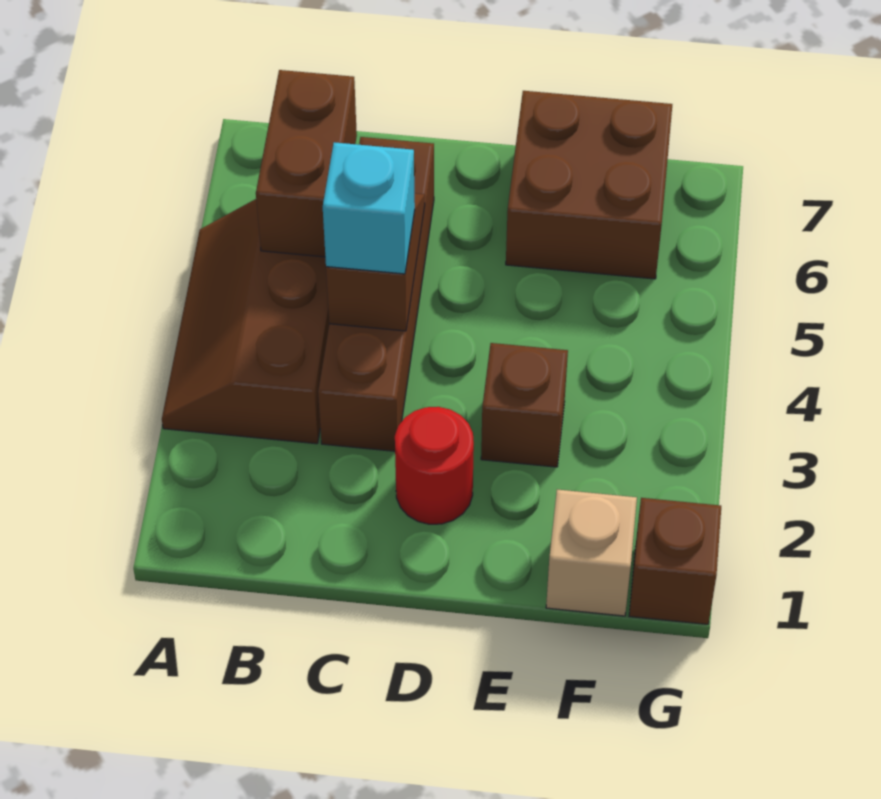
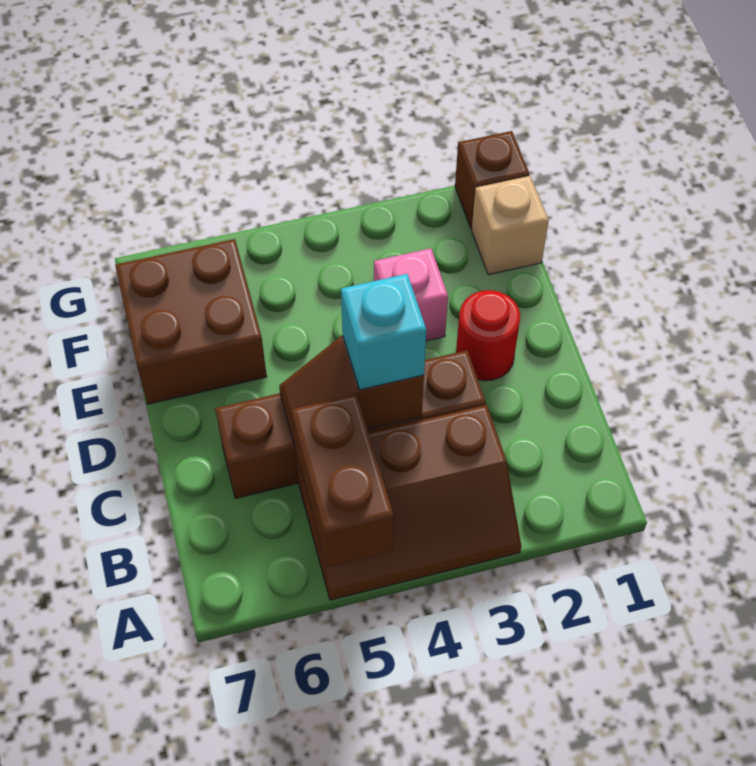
brown brick B5:B6 level 2 -> brown brick A5:B5 level 2
brown brick E3 level 1 -> pink brick E3 level 1

